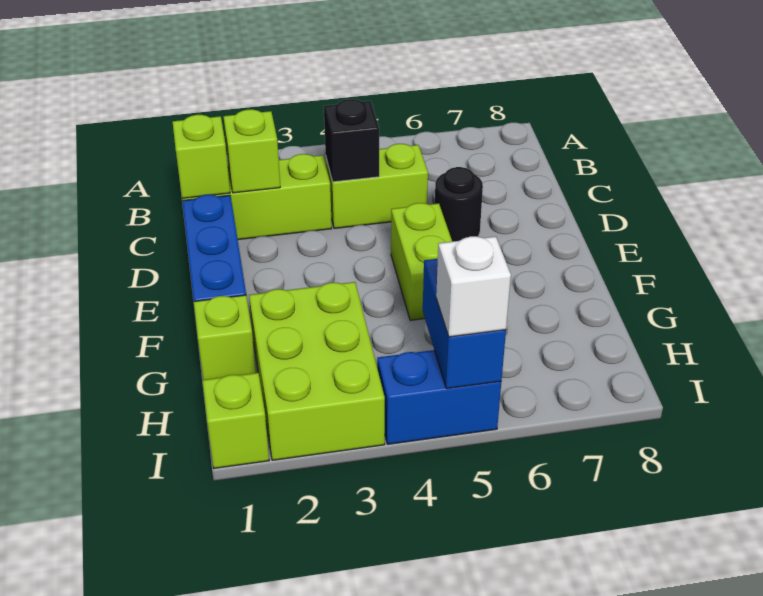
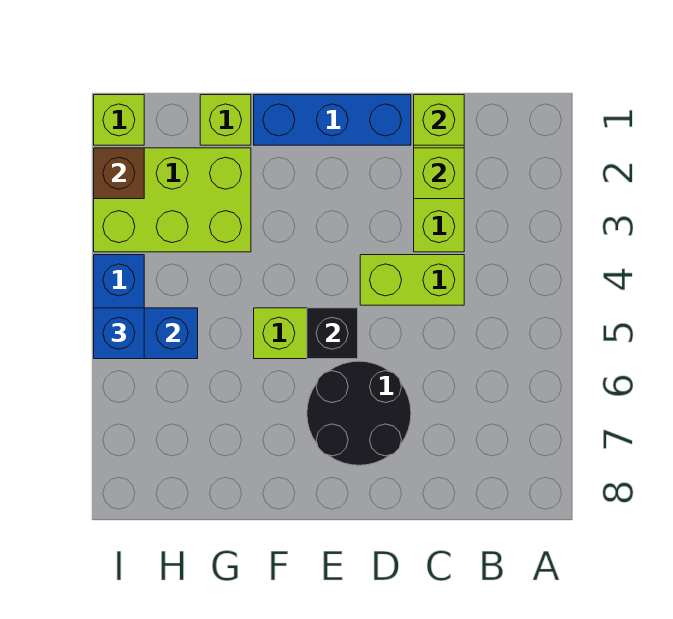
lime brick C4:C5 level 1 -> lime brick C4:D4 level 1
black brick C4 level 2 -> black brick E5 level 2
black round brick D6 level 1 -> black round brick D6:E7 level 1
none -> brown brick I2 level 2
white brick I5 level 3 -> blue brick I5 level 3

